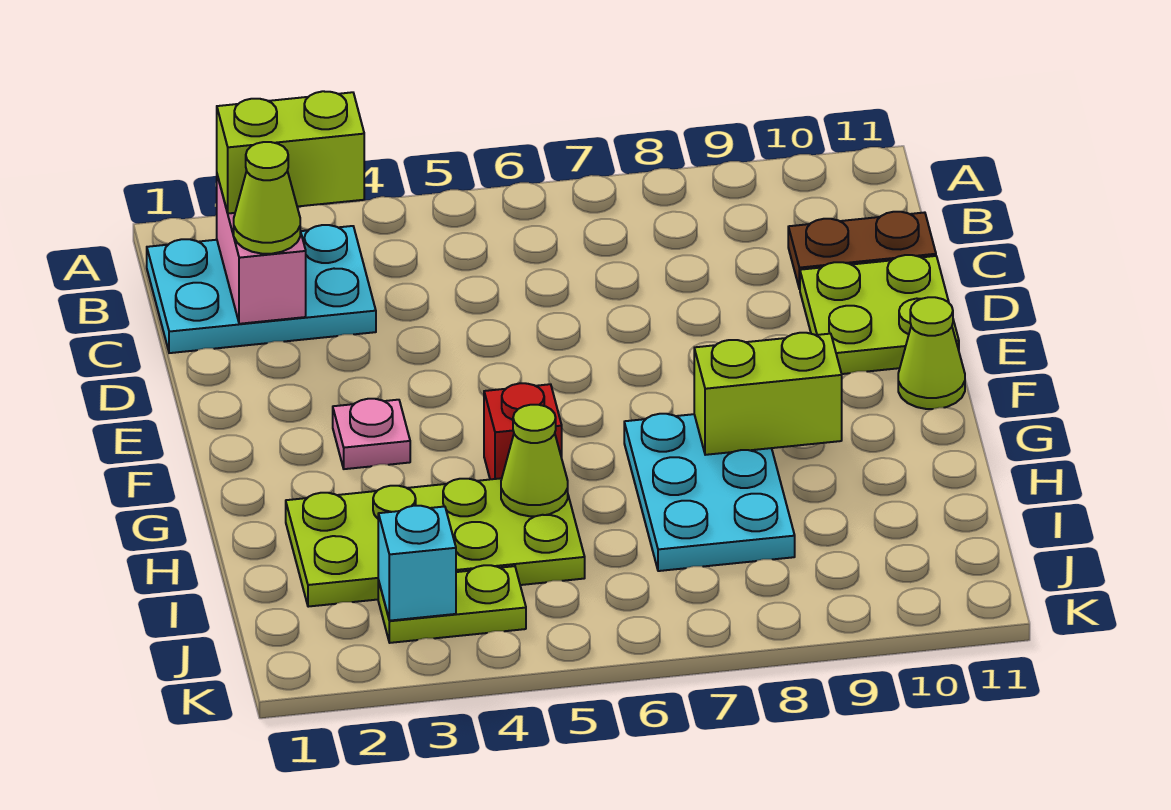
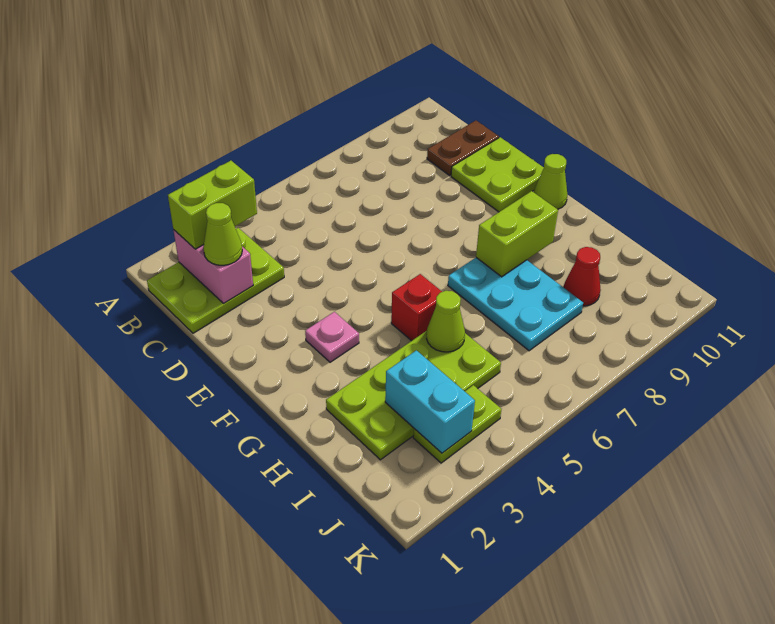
cyan plate B1:C3 level 1 -> lime plate B1:C3 level 1
none -> red cone I9 level 1
cyan brick J3 level 2 -> cyan brick I3:J3 level 2

